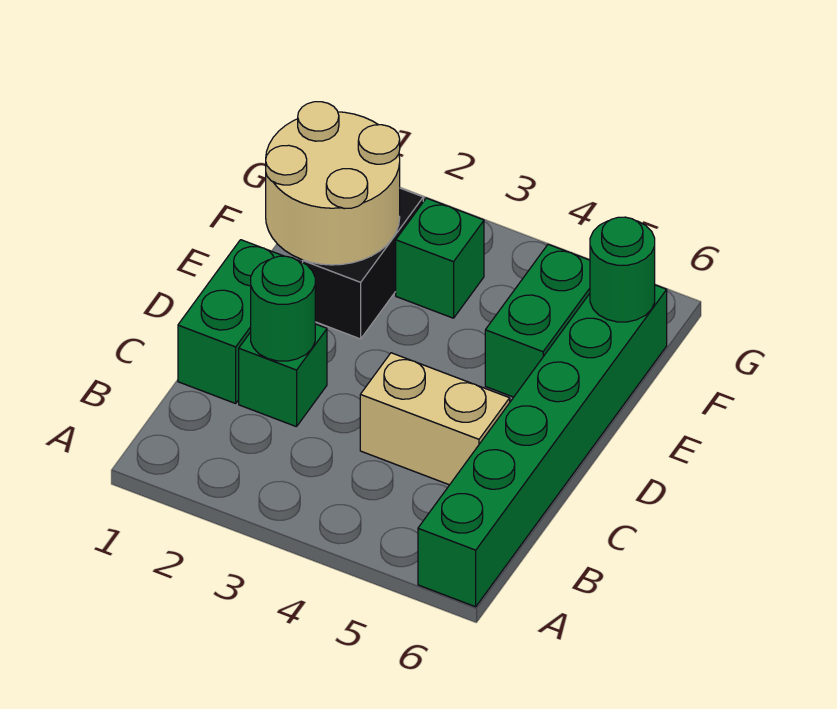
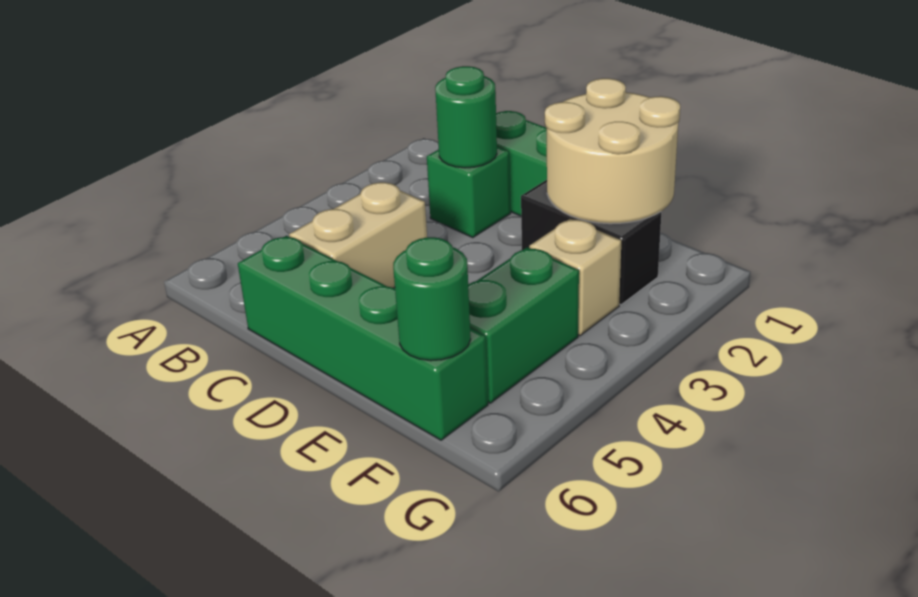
green brick A6:F6 level 1 -> green brick C6:F6 level 1
green brick E5:F5 level 1 -> green brick F4:F5 level 1
green brick F3 level 1 -> tan brick F3 level 1

